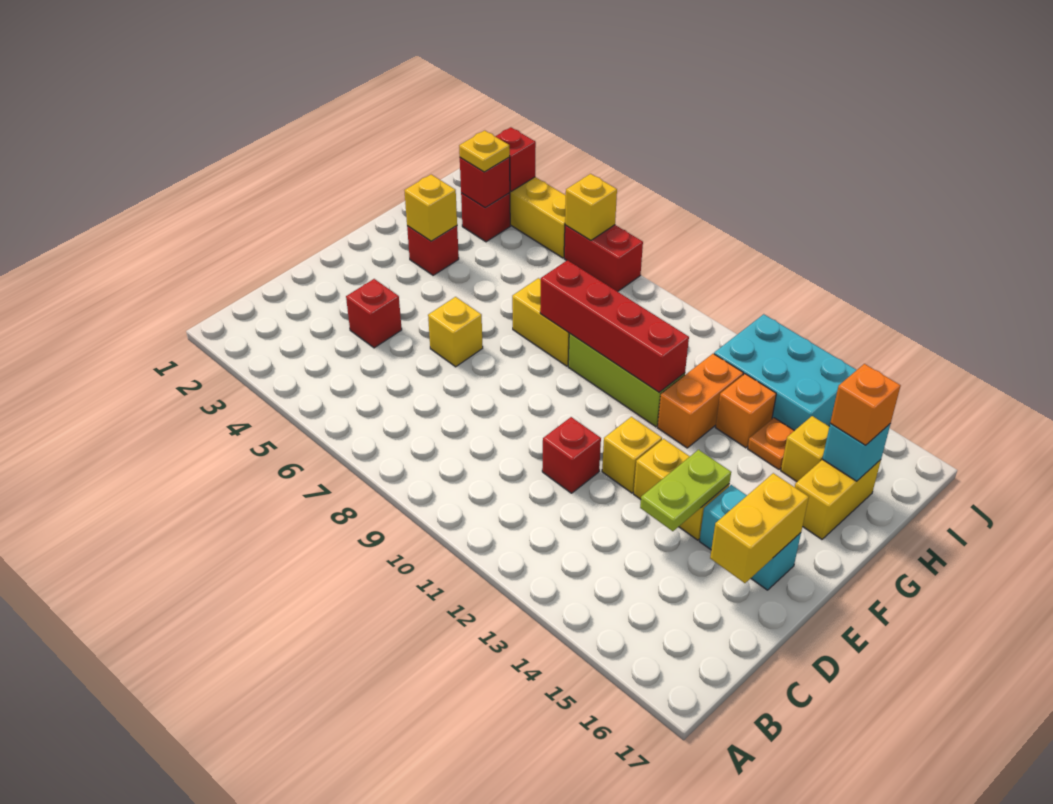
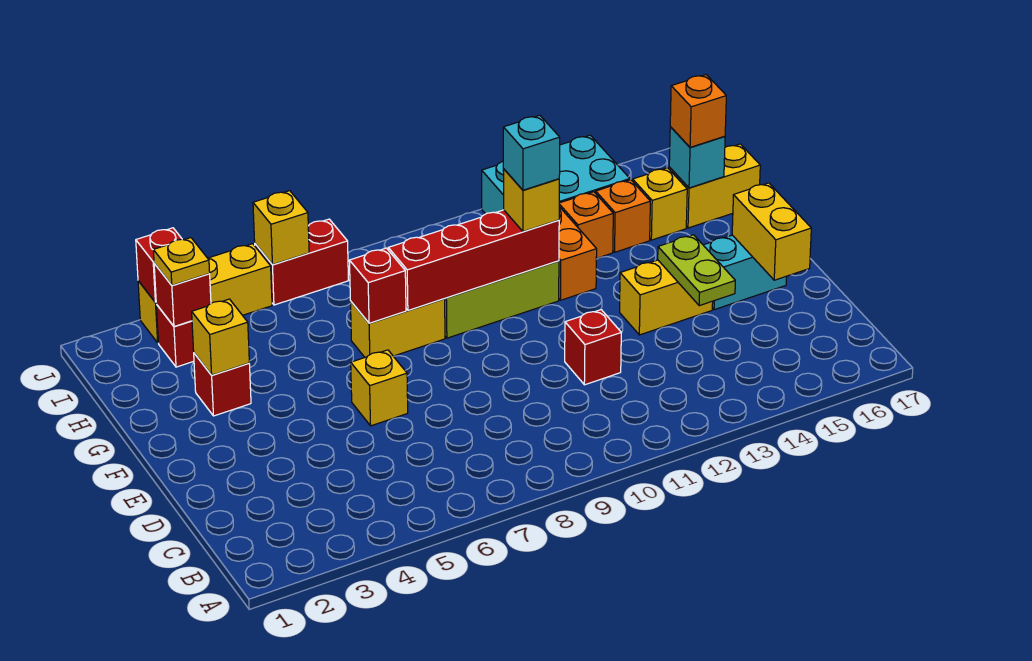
red brick D4 level 1 -> red brick G7 level 2
yellow brick E12 level 1 -> yellow brick G11 level 3
none -> cyan brick G11 level 4
yellow brick G16:H16 level 1 -> yellow brick H16:H17 level 1
orange plate H14 level 1 -> orange brick H14 level 1

